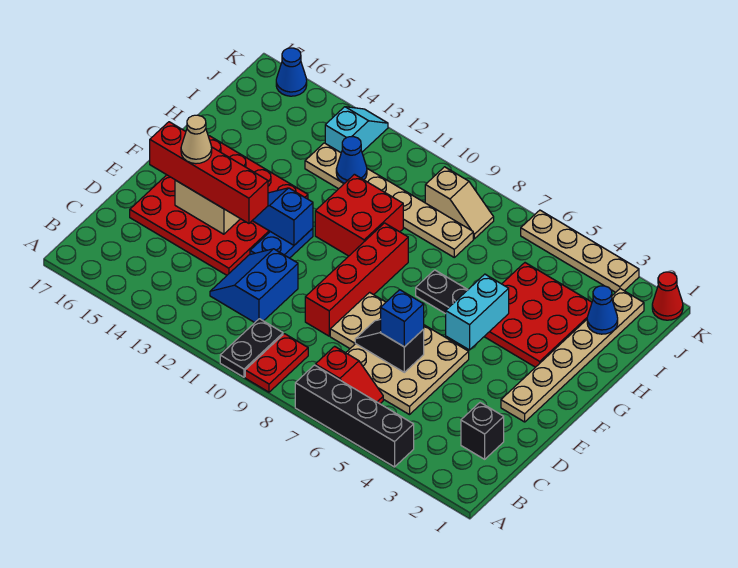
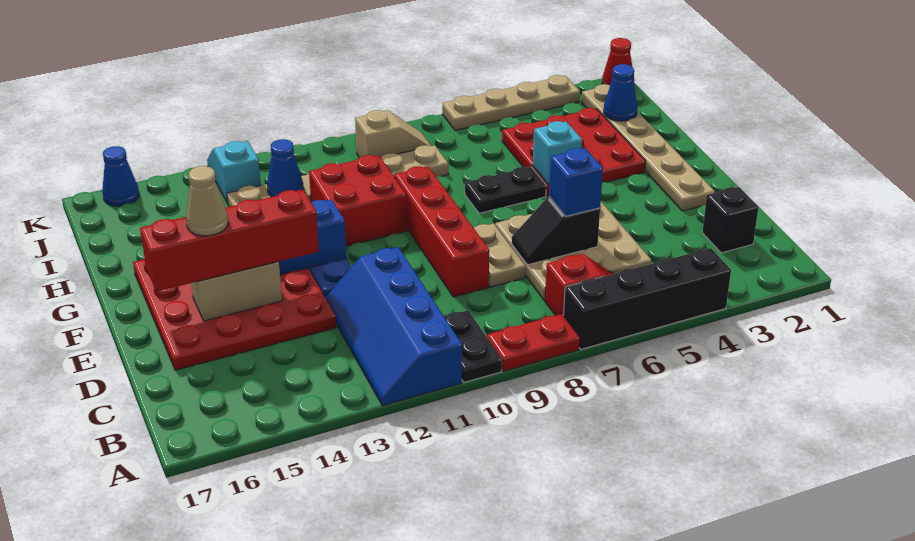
red plate A9:B9 level 1 -> red plate A8:A9 level 1
blue slope C11:D12 level 1 top 11 -> blue slope A11:D12 level 1 top 11
cyan brick F5:G5 level 2 -> cyan brick G5 level 2

